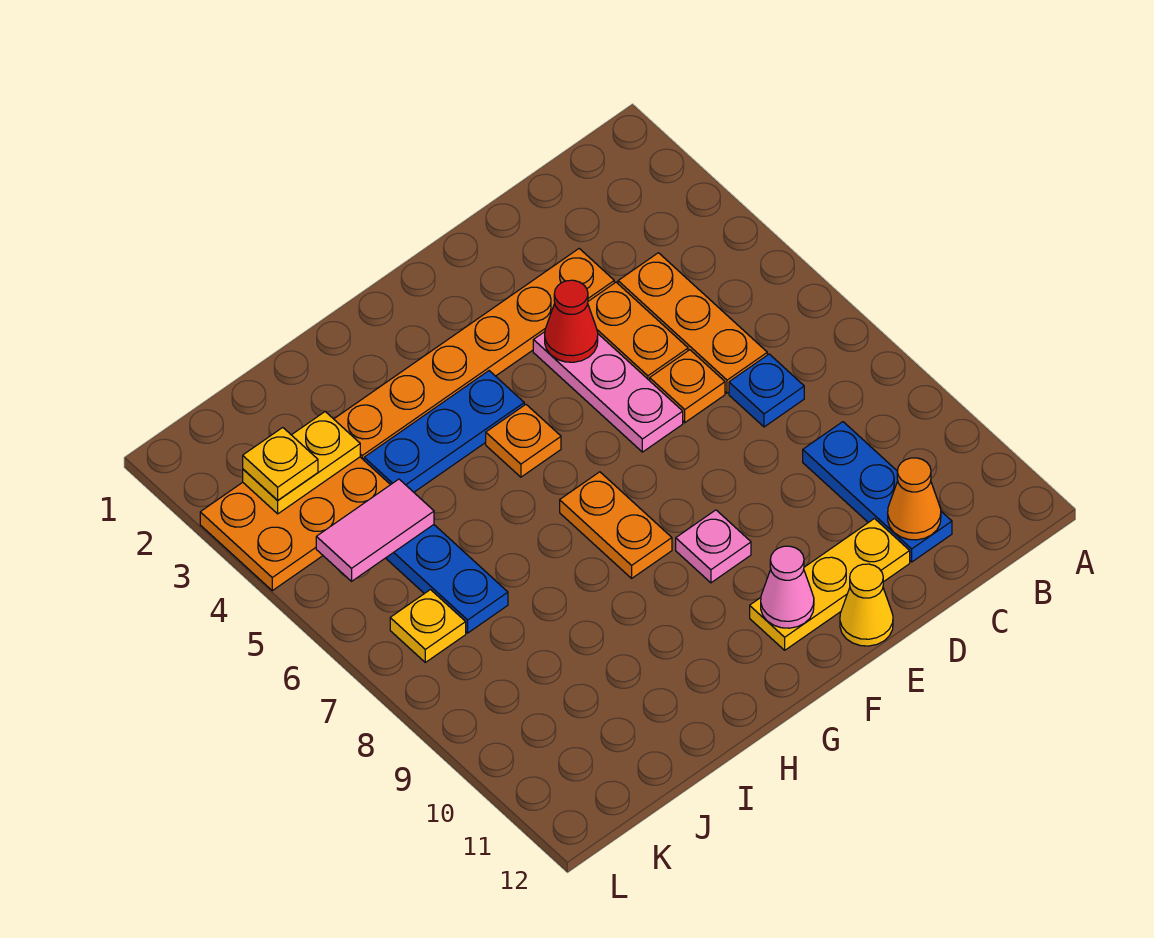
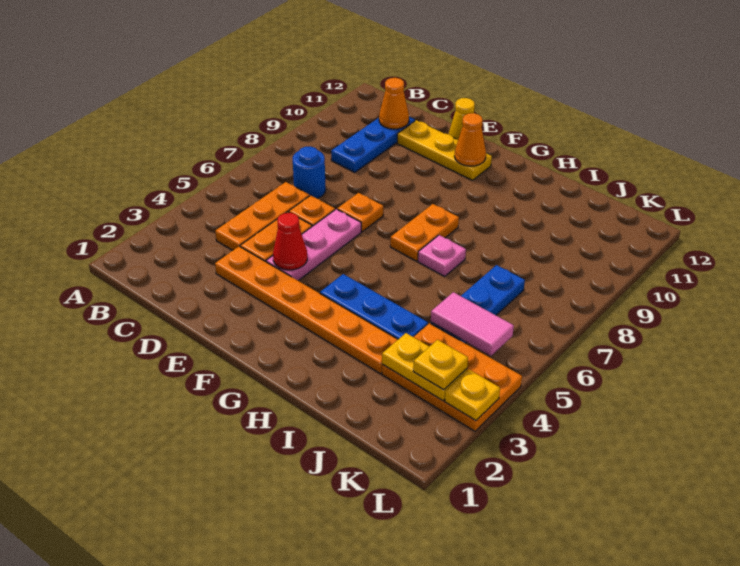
blue plate C7 level 1 -> blue round brick C7 level 1
pink plate F9 level 1 -> pink plate H7 level 1
pink cone F11 level 2 -> orange cone F11 level 2
orange plate G5 level 1 -> orange plate E7 level 1
yellow plate K7 level 1 -> yellow plate L3 level 2

